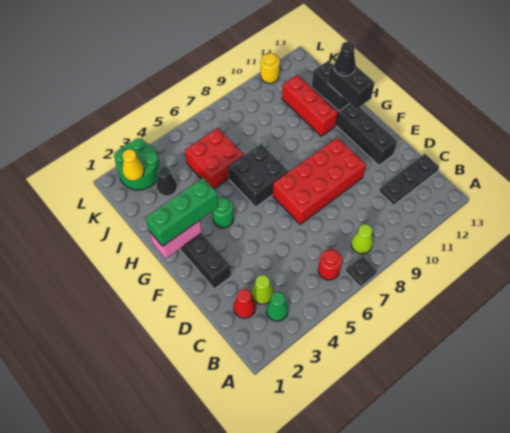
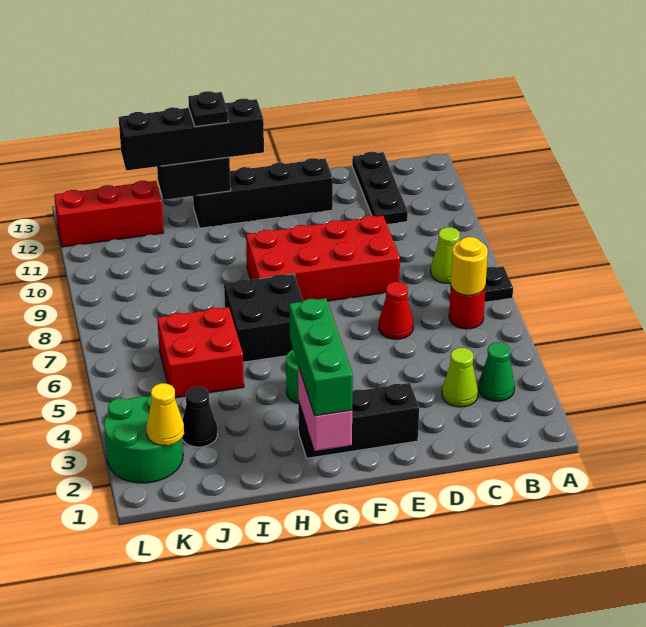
red cone C2 level 1 -> red cone D6 level 1
red brick E7:F10 level 1 -> red brick D8:G9 level 1
black brick G12:H12 level 3 -> black brick G12:J12 level 3
red brick H11:J11 level 1 -> red brick J12:L12 level 1
black cone H12 level 4 -> black plate H12 level 4
yellow round brick L11 level 1 -> yellow round brick B6 level 2

